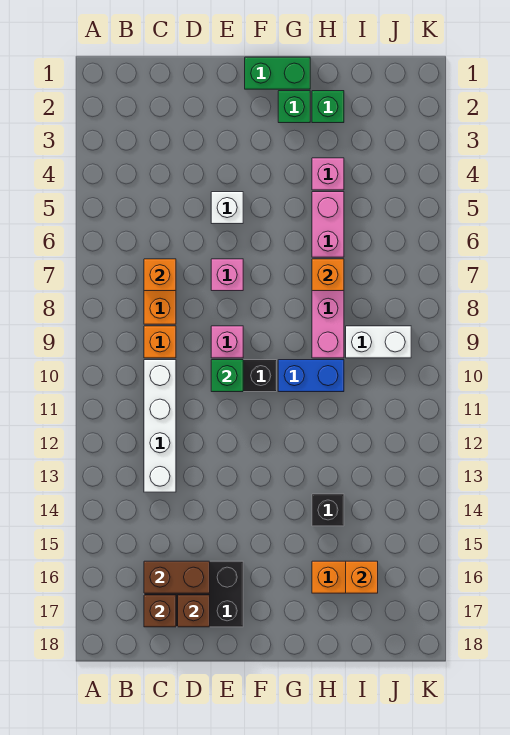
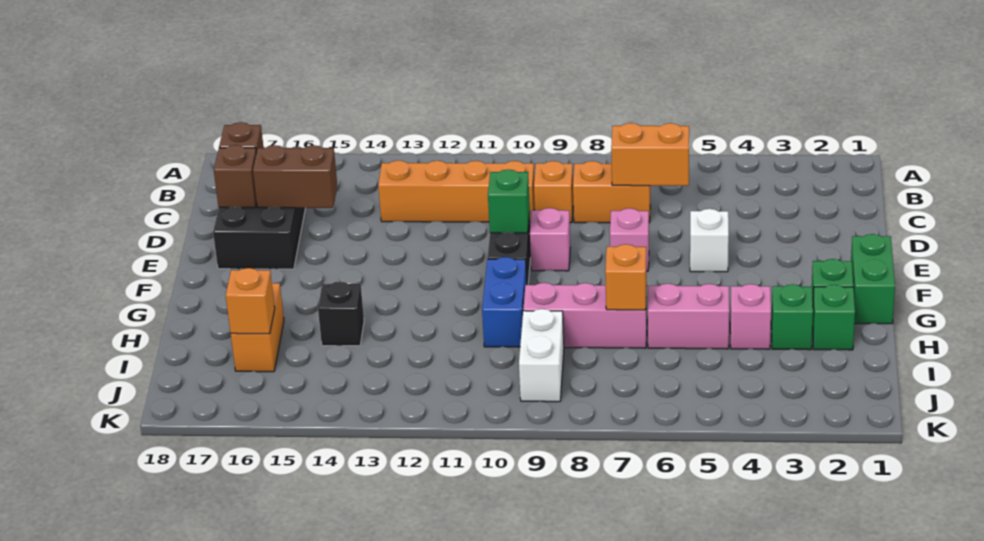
orange brick C7 level 2 -> orange brick C6:C7 level 2
white brick C10:C13 level 1 -> orange brick C10:C13 level 1
brown brick C16:D16 level 2 -> brown brick D15:D16 level 2
none -> green brick H3 level 1

